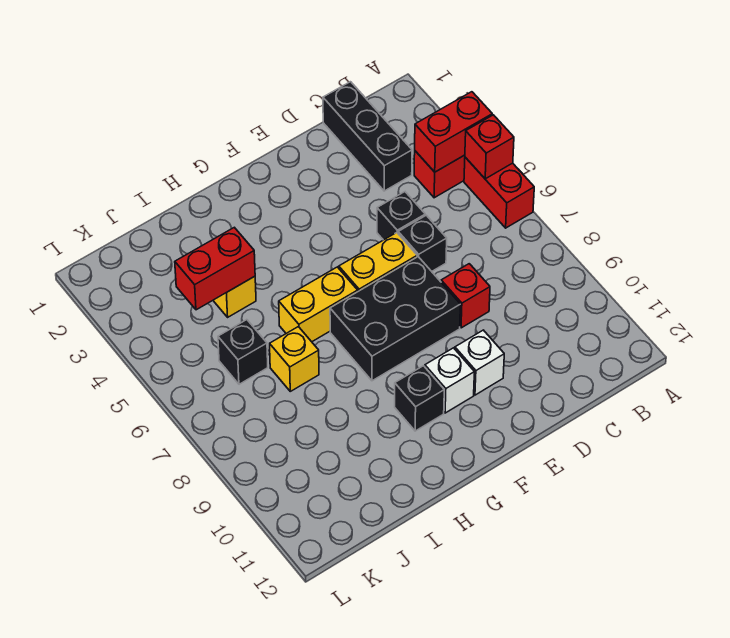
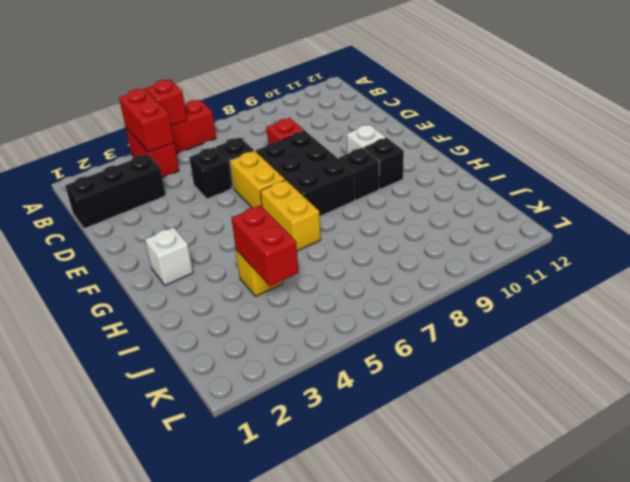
white brick E10 level 1 -> white brick G2 level 1
yellow brick I7 level 1 -> none
black brick J6 level 1 -> black brick G9 level 1

